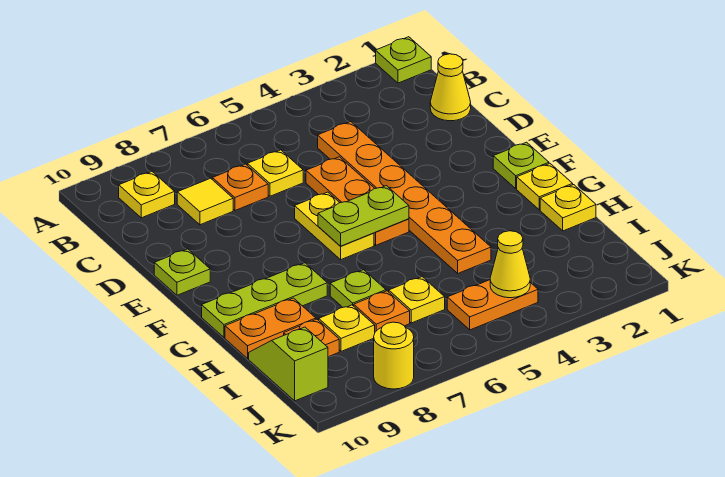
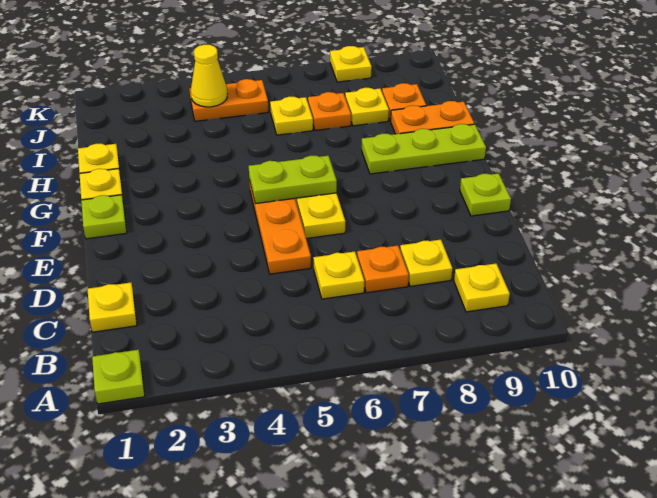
yellow cone C1 level 1 -> yellow plate C1 level 1
orange plate C4:H4 level 1 -> none
yellow tile C8 level 1 -> yellow plate C8 level 1
lime plate H7 level 1 -> none
lime slope I10:J10 level 1 top J -> none
yellow round brick K8 level 1 -> yellow plate K8 level 1

